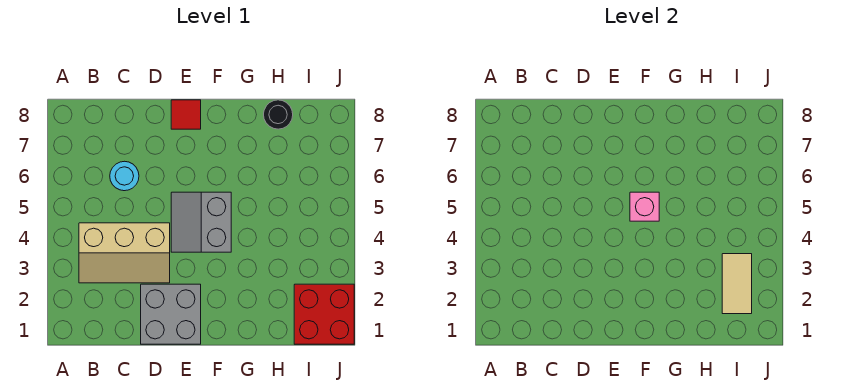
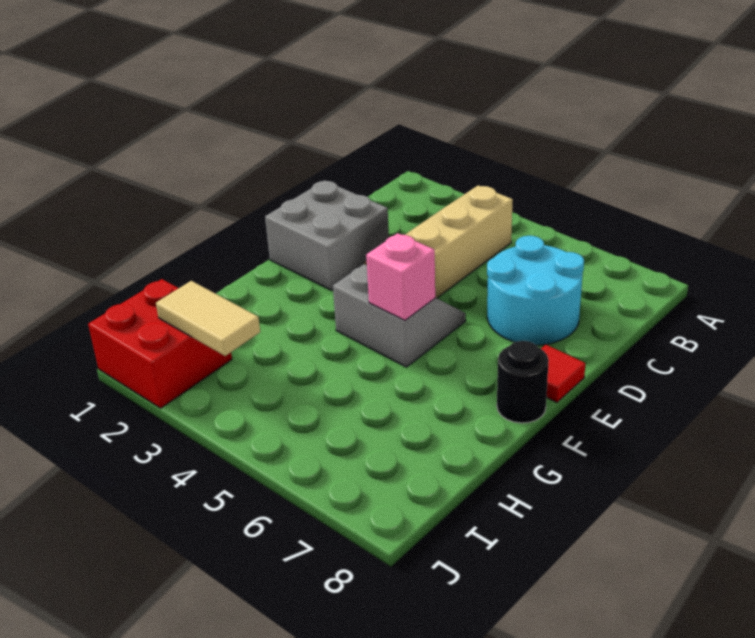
cyan round brick C6 level 1 -> cyan round brick C6:D7 level 1
black round brick H8 level 1 -> black round brick F8 level 1

